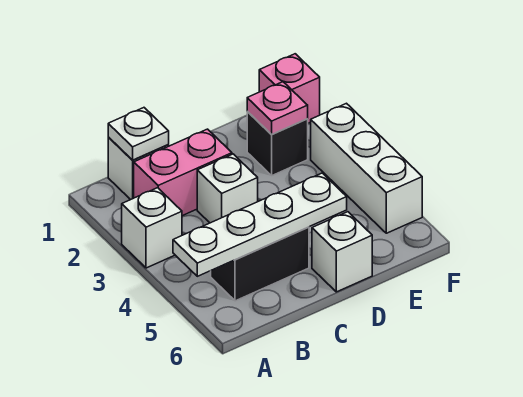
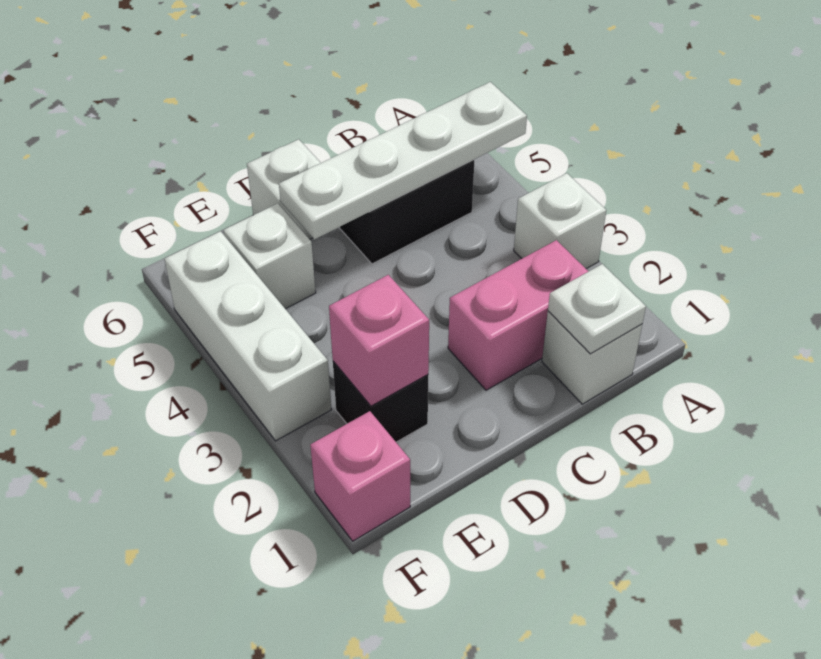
white brick C3 level 1 -> white brick E5 level 1
pink plate E2 level 2 -> pink brick E2 level 2

